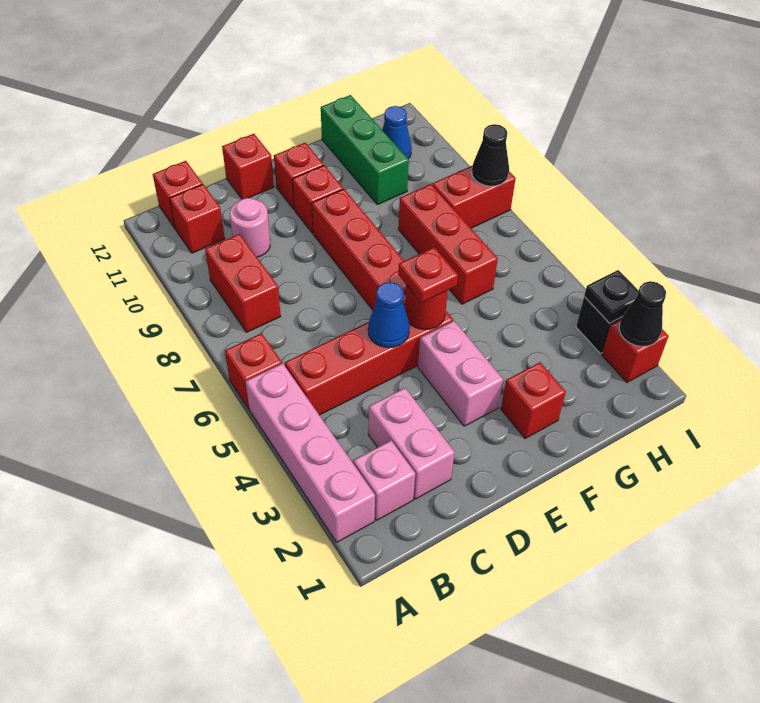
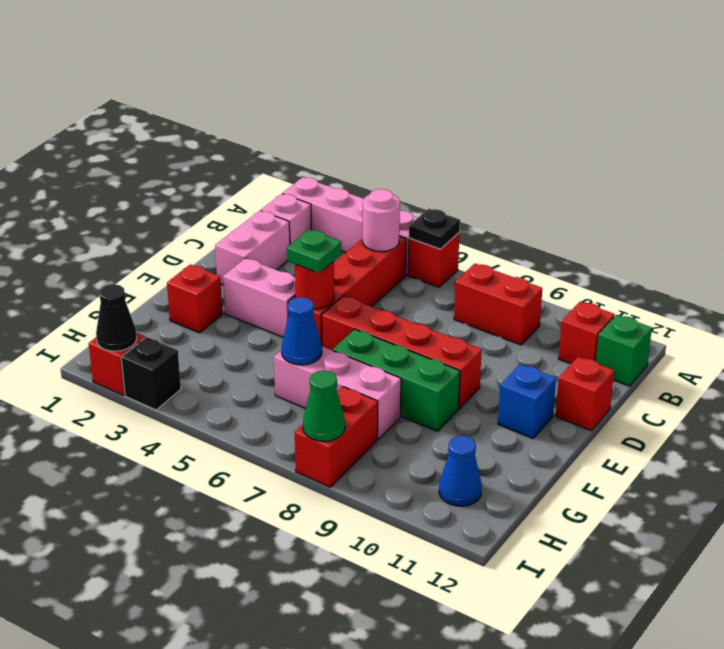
red brick B12 level 1 -> green brick B12 level 1
pink brick C2:C3 level 1 -> pink brick C2:D2 level 1
pink round brick C10 level 1 -> pink round brick B5 level 2
blue cone D5 level 2 -> blue cone G6 level 2
red plate E5 level 3 -> green plate E5 level 3
red brick E10 level 1 -> none
red brick E11 level 1 -> blue brick E11 level 1
red brick G6:G8 level 1 -> pink brick G6:G8 level 1
green brick G10:G12 level 1 -> green brick F7:F9 level 1
black plate I3 level 2 -> black plate A6 level 2
black cone I8 level 2 -> green cone I8 level 2

